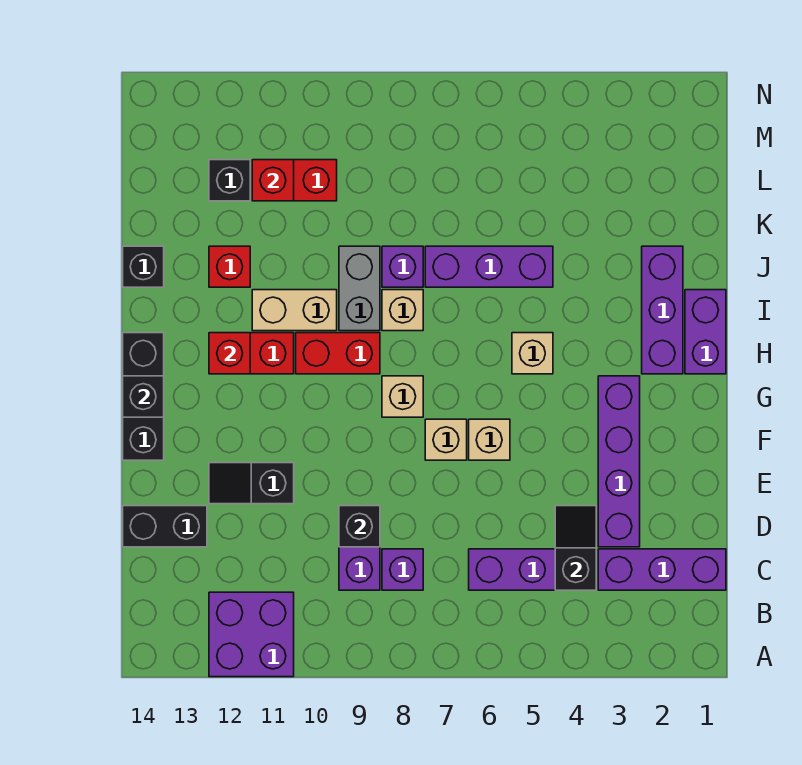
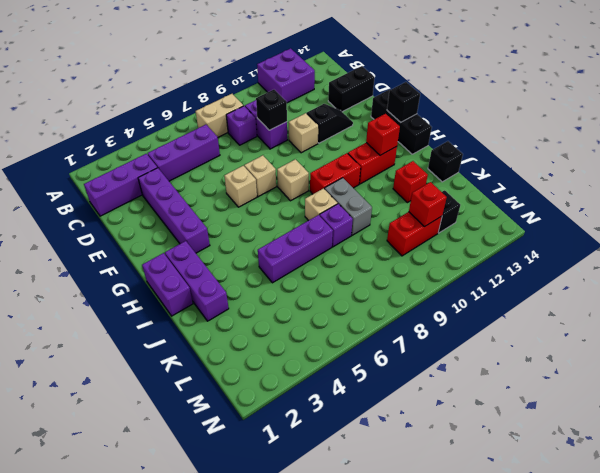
black slope C4:D4 level 2 top C -> none
tan brick H5 level 1 -> tan brick E10 level 1
tan brick I10:I11 level 1 -> tan brick B7:B8 level 1

